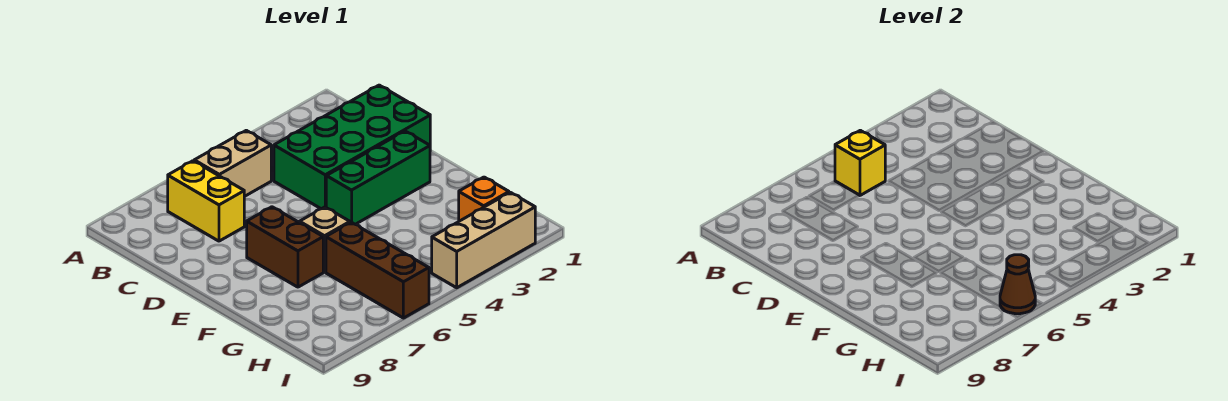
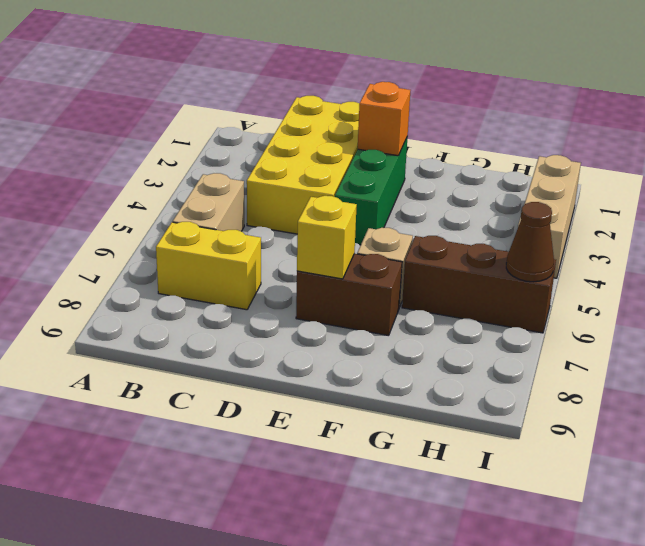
yellow brick B5 level 2 -> yellow brick E7 level 2
green brick C1:D4 level 1 -> yellow brick C1:D4 level 1
orange brick H2 level 1 -> orange brick E2 level 2

